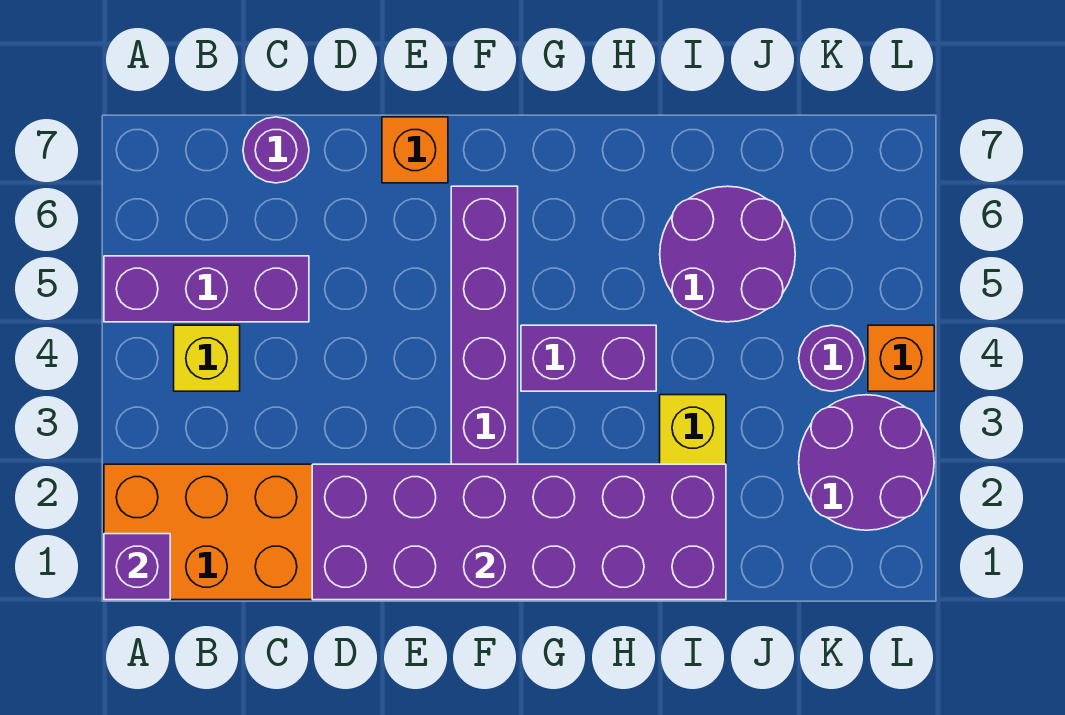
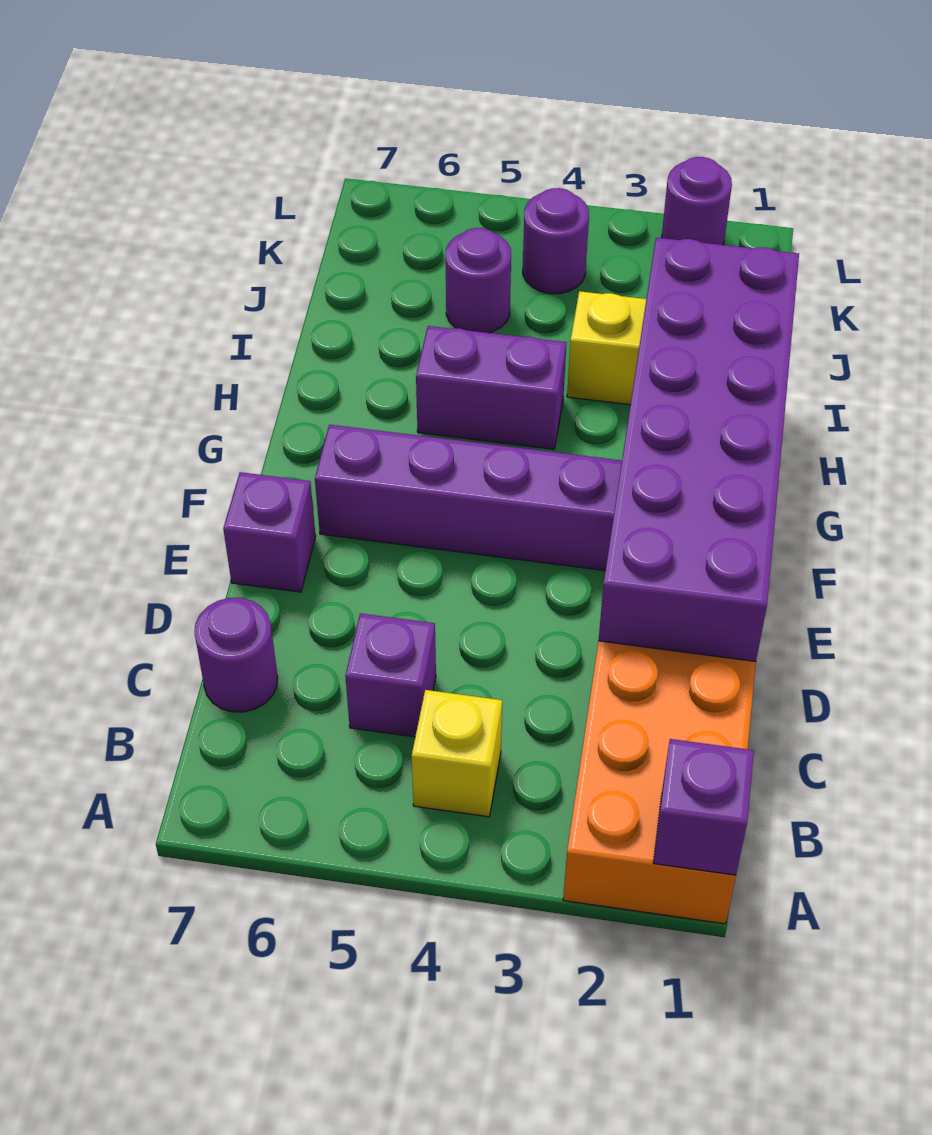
purple brick A5:C5 level 1 -> purple brick C5 level 1
orange brick E7 level 1 -> purple brick E7 level 1
purple brick G4:H4 level 1 -> purple brick H4:H5 level 1
purple round brick I5:J6 level 1 -> purple round brick J5 level 1
purple round brick K2:L3 level 1 -> purple round brick L2 level 1
orange brick L4 level 1 -> none

